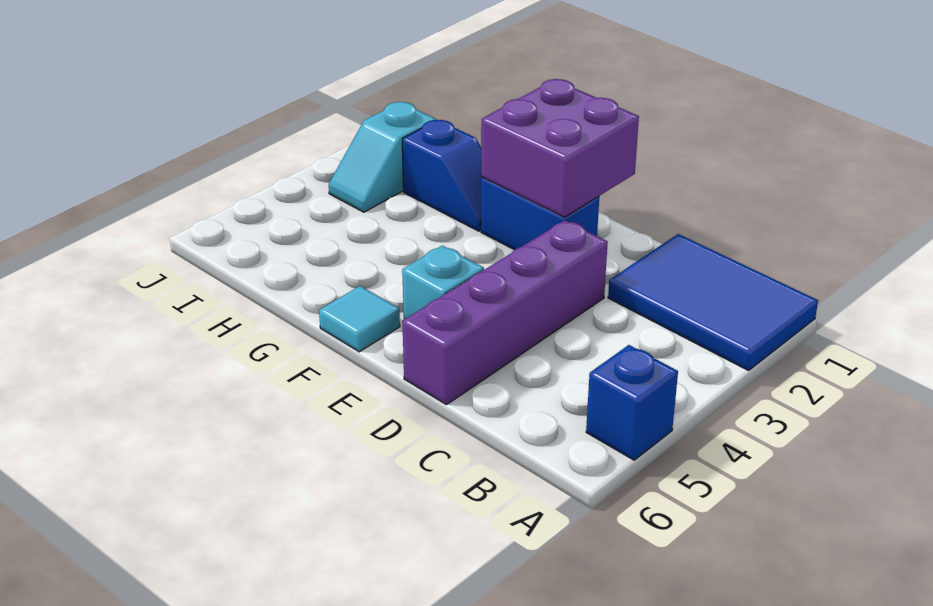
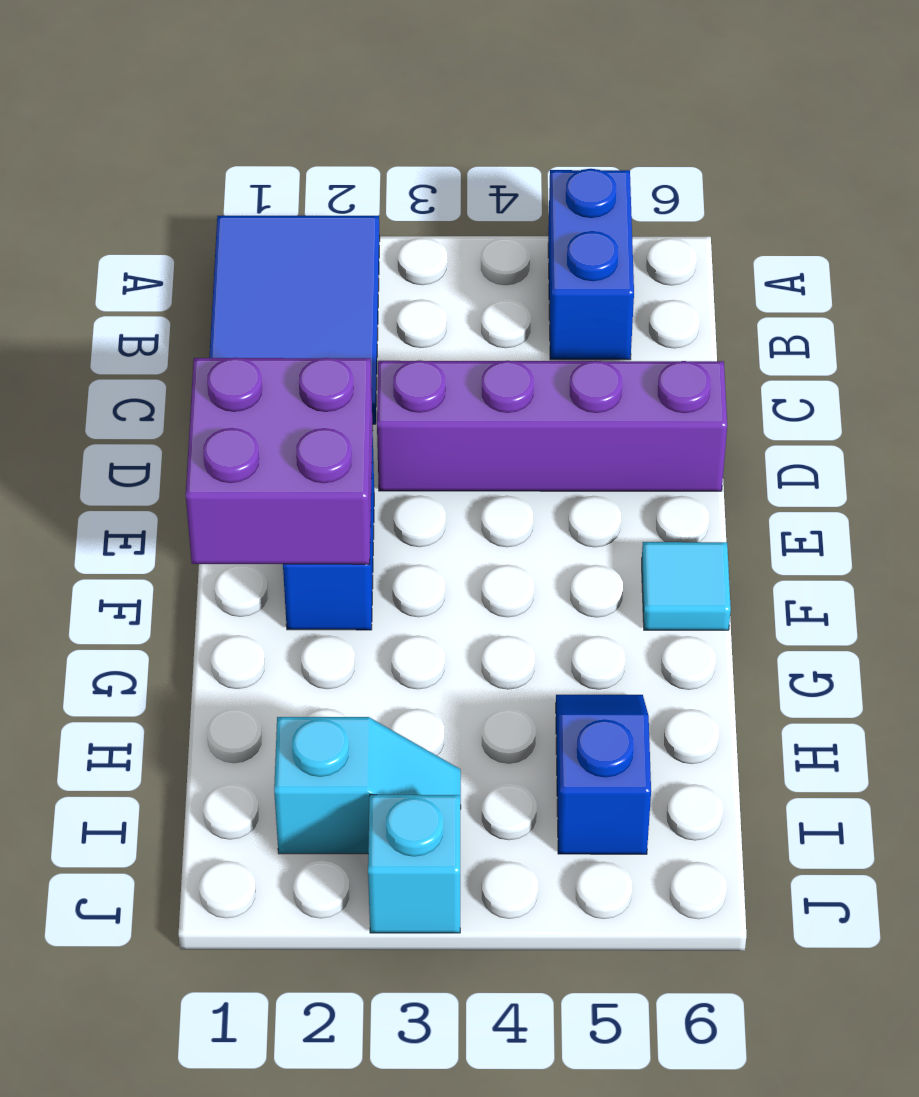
blue brick A5 level 1 -> blue brick A5:B5 level 1
cyan brick E5 level 1 -> cyan brick J3 level 1
blue slope G2:H2 level 1 top H -> blue slope H5:I5 level 1 top I

